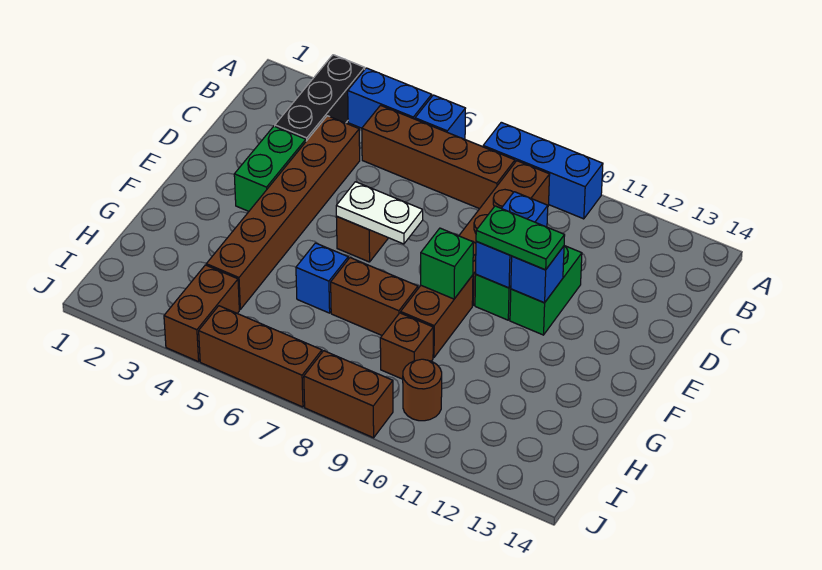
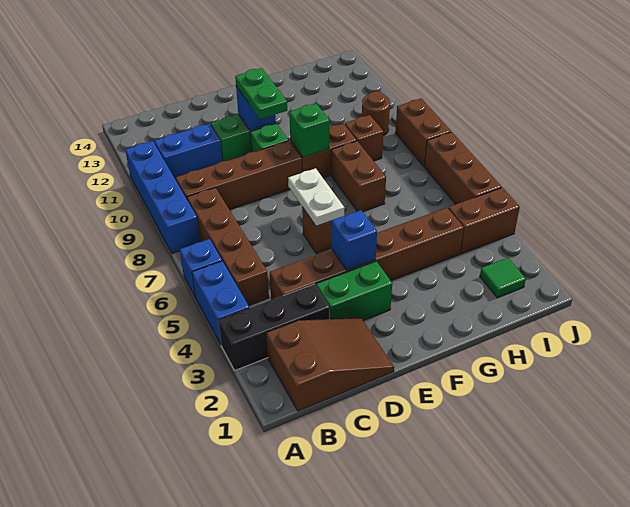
blue brick A8:A10 level 1 -> blue brick A8:A11 level 1
none -> brown slope B1:D2 level 1 top B
blue brick D10:E10 level 2 -> blue brick B11:C11 level 1
blue brick G6 level 1 -> blue brick E4 level 2
none -> green tile I2 level 1

